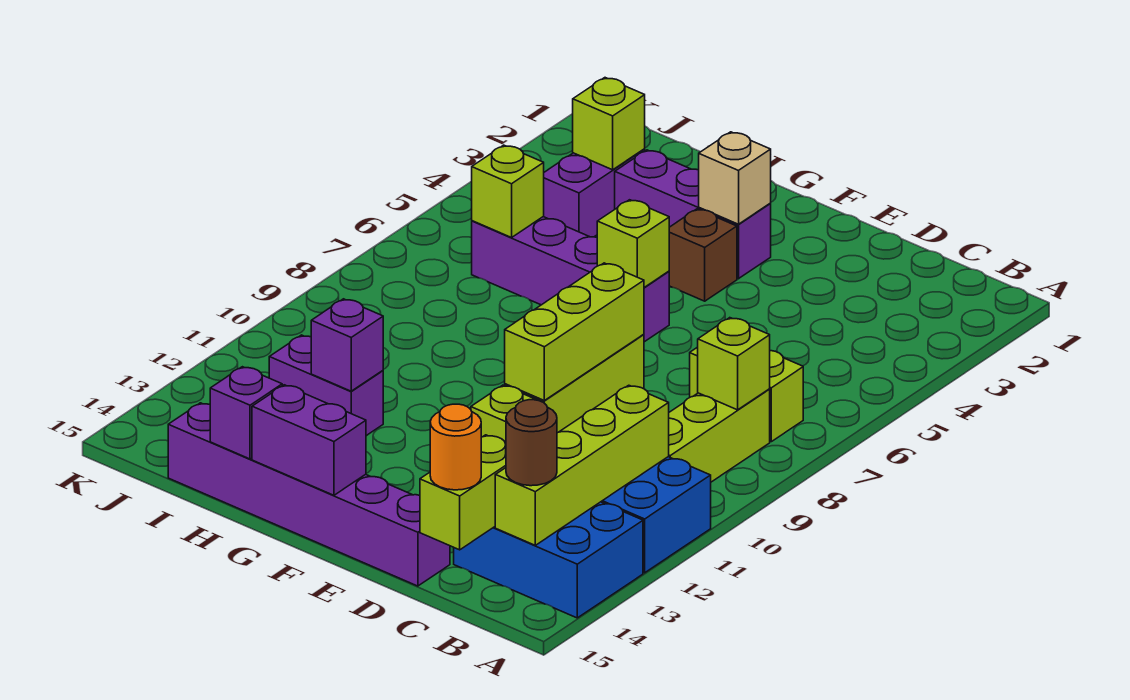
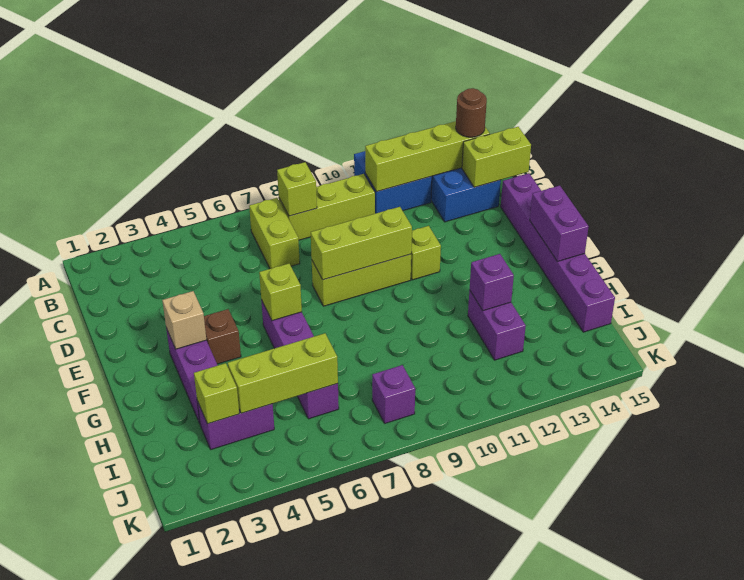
orange round brick C15 level 3 -> none
purple brick H15 level 2 -> purple brick J8 level 1
lime brick I6 level 2 -> lime brick I4:I6 level 2

